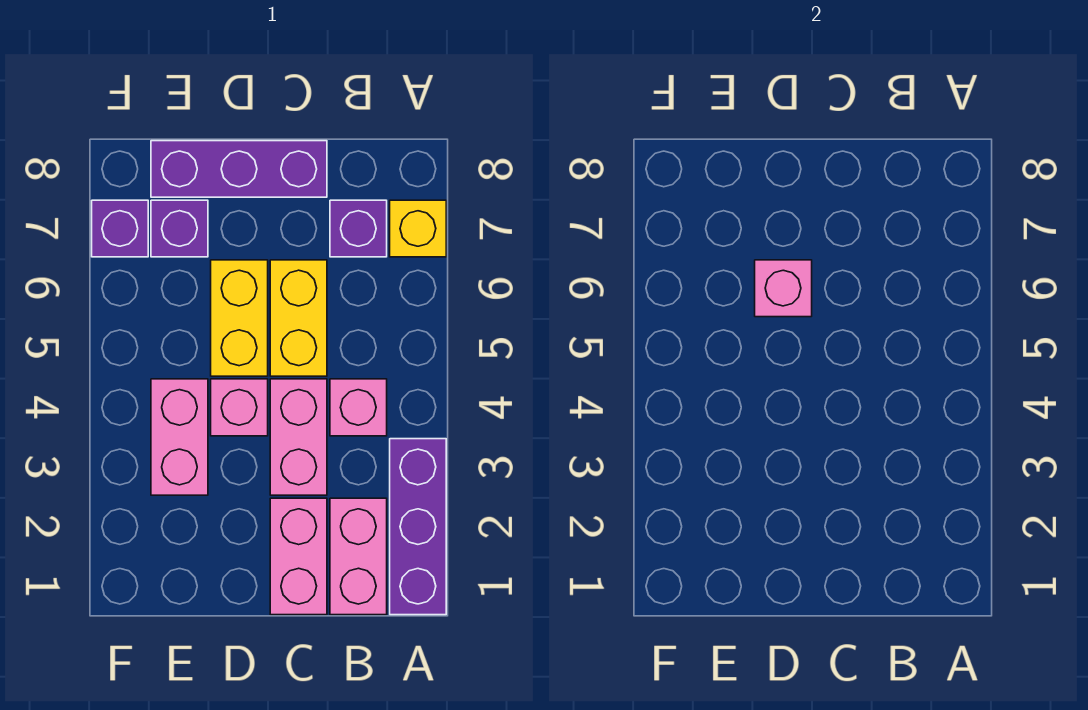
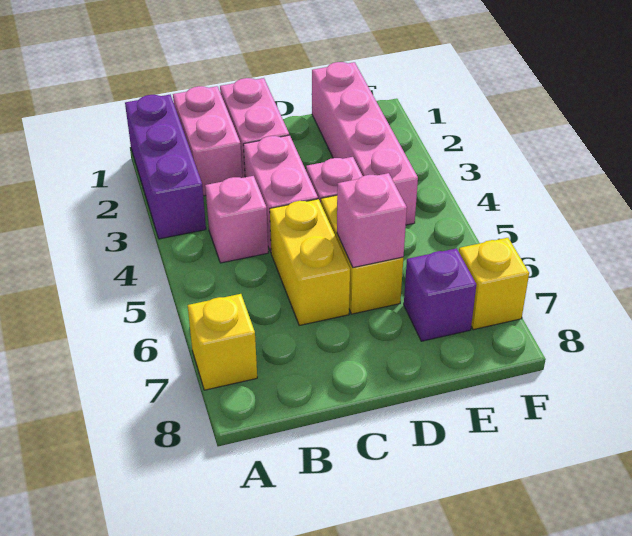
purple brick B7 level 1 -> none
purple brick C8:E8 level 1 -> none
pink brick E3:E4 level 1 -> pink brick E1:E4 level 1
purple brick F7 level 1 -> yellow brick F7 level 1

